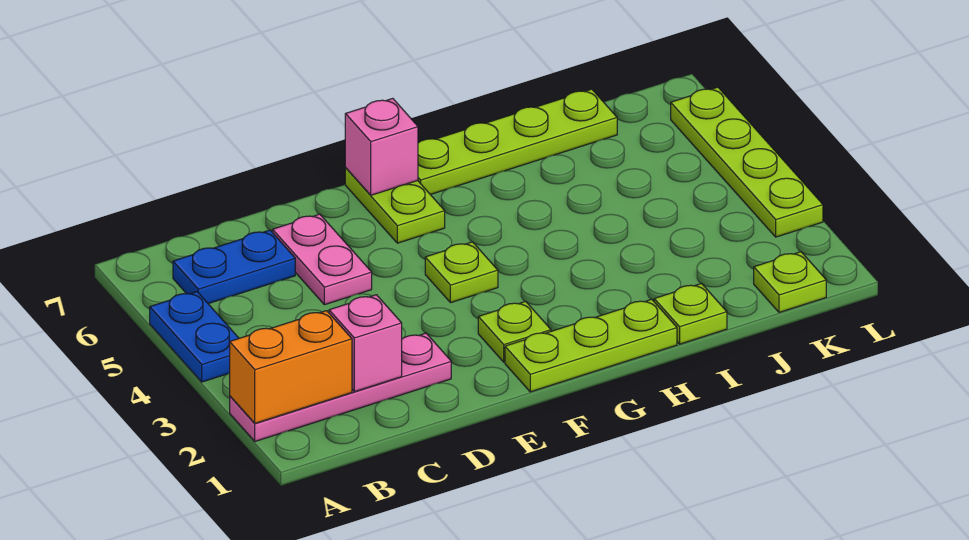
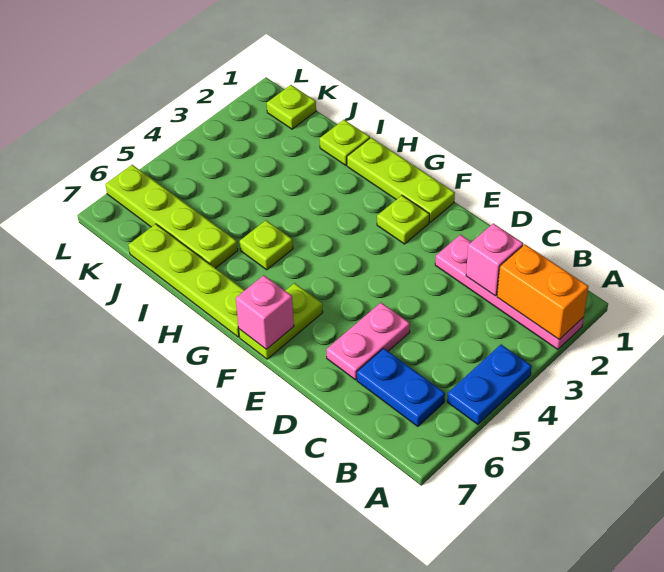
lime plate F4 level 1 -> lime plate H5 level 1
lime plate L3:L6 level 1 -> lime plate I6:L6 level 1

